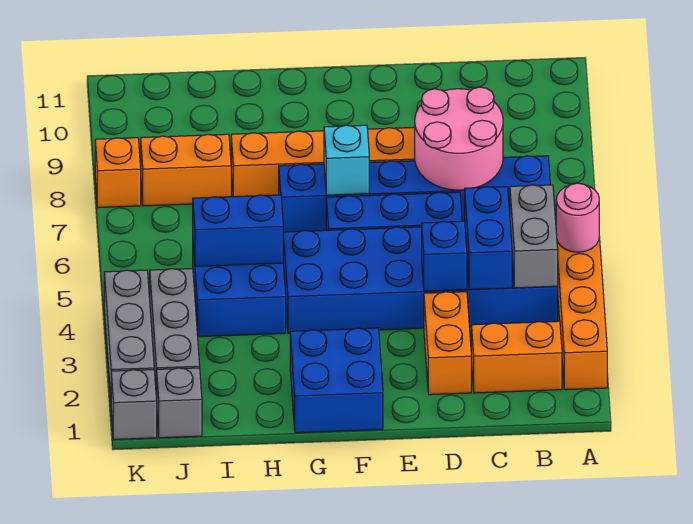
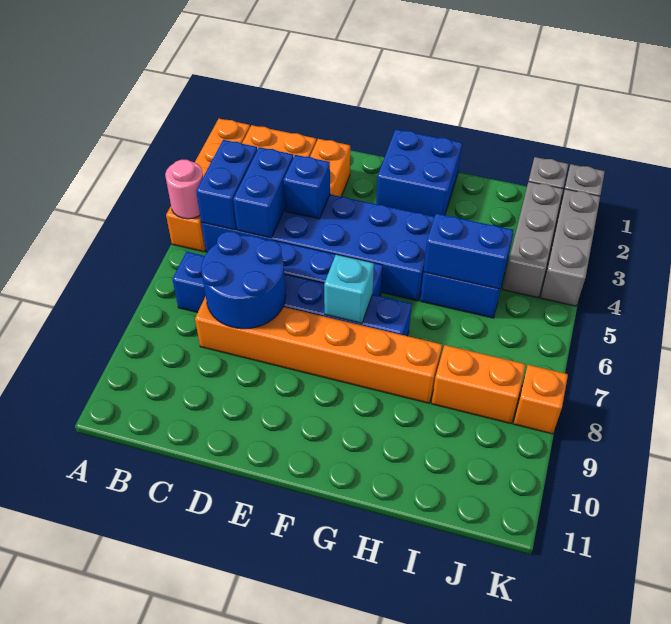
grey brick B4:B5 level 2 -> blue brick B4:B5 level 2
pink round brick C7:D8 level 2 -> blue round brick C7:D8 level 2

